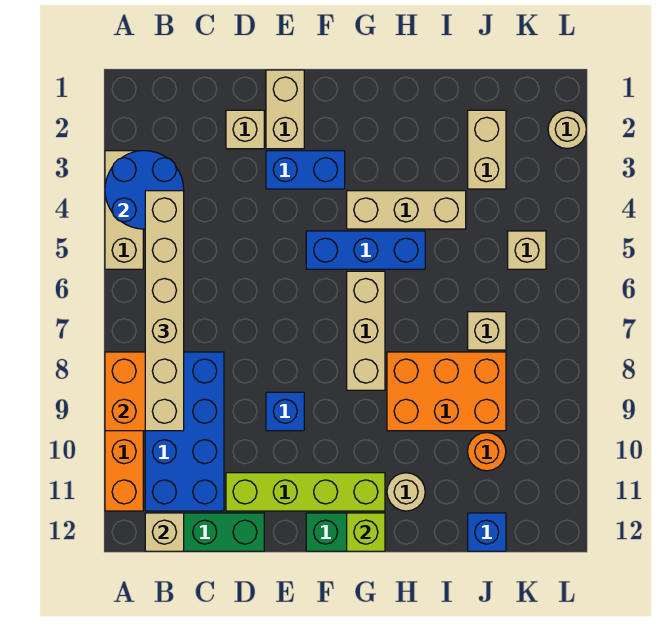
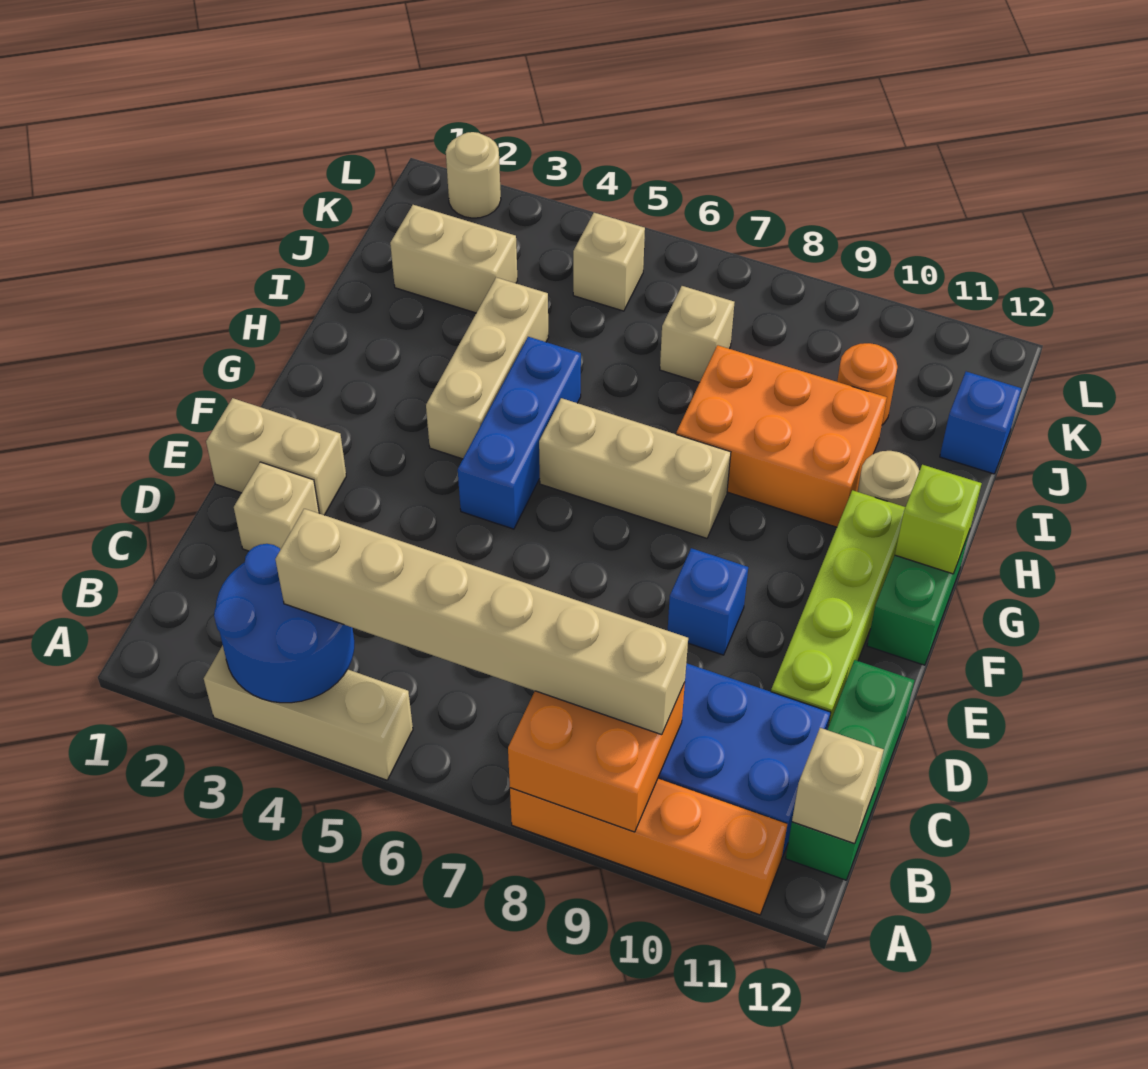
blue brick E3:F3 level 1 -> none
orange brick H8:J9 level 1 -> orange brick H8:I10 level 1

